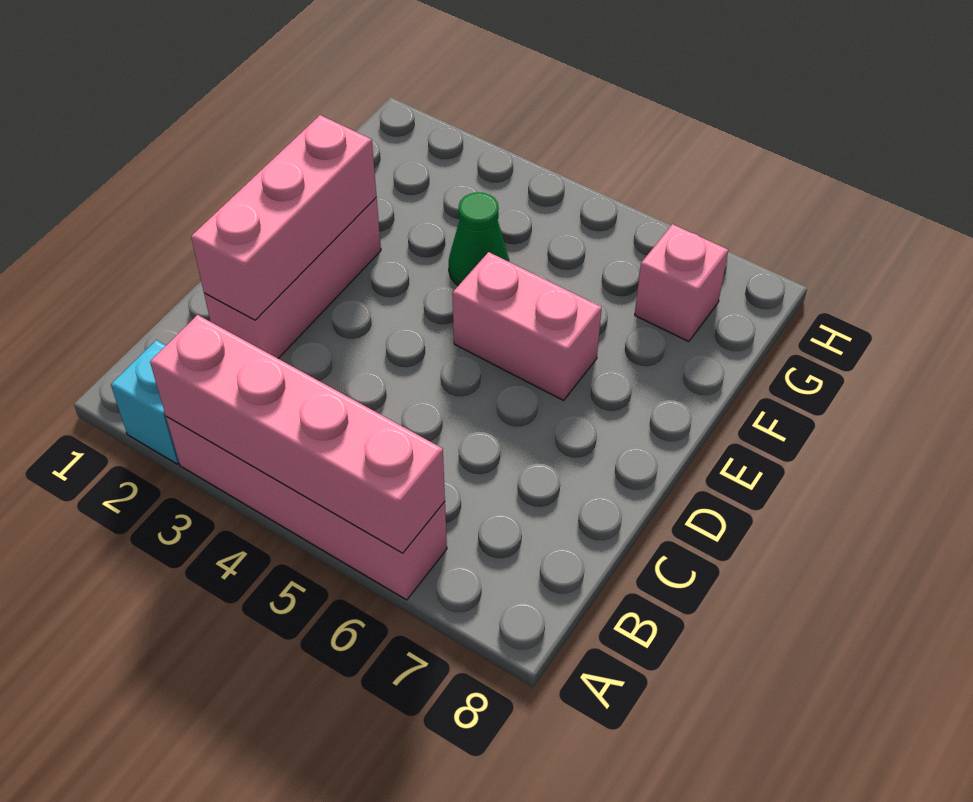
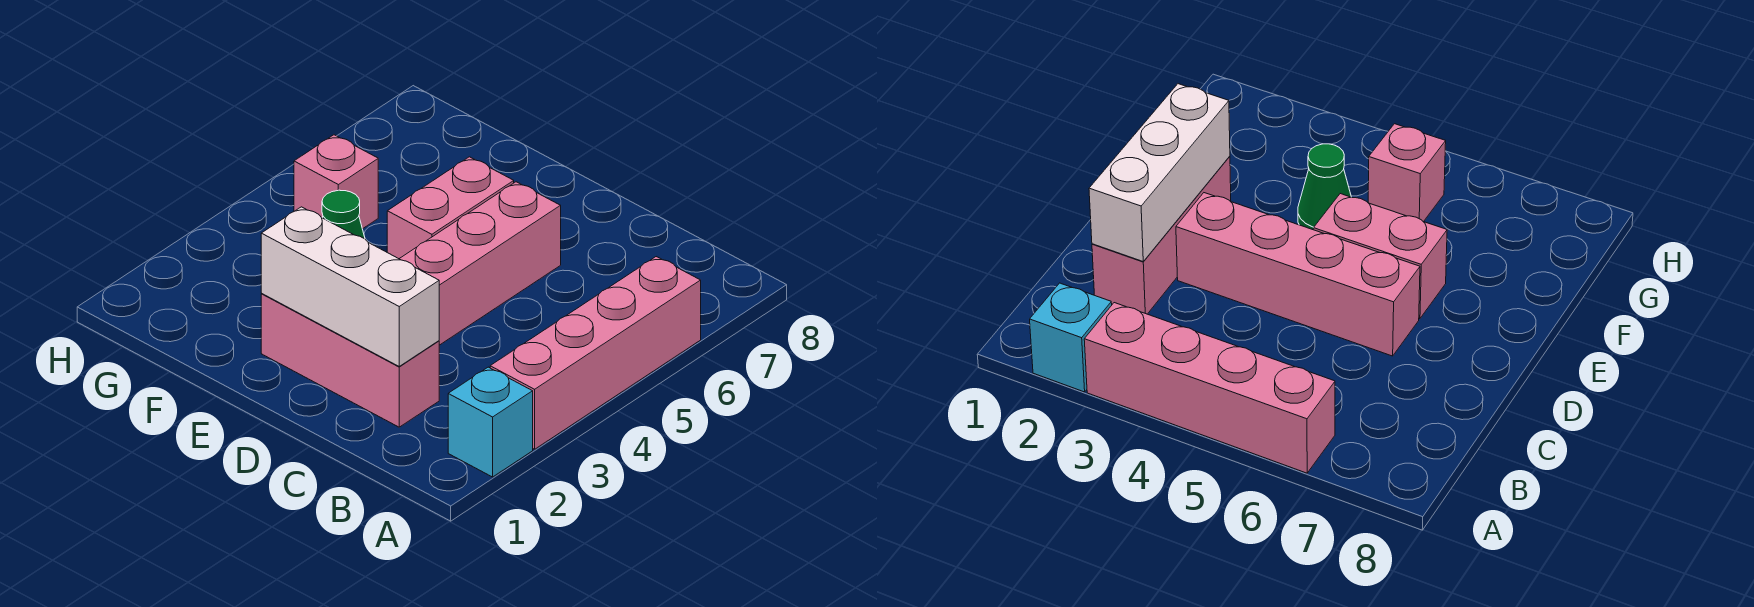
pink brick A3:A6 level 2 -> pink brick D3:D6 level 1
pink brick C2:E2 level 2 -> white brick C2:E2 level 2
pink brick G7 level 1 -> pink brick G5 level 1

